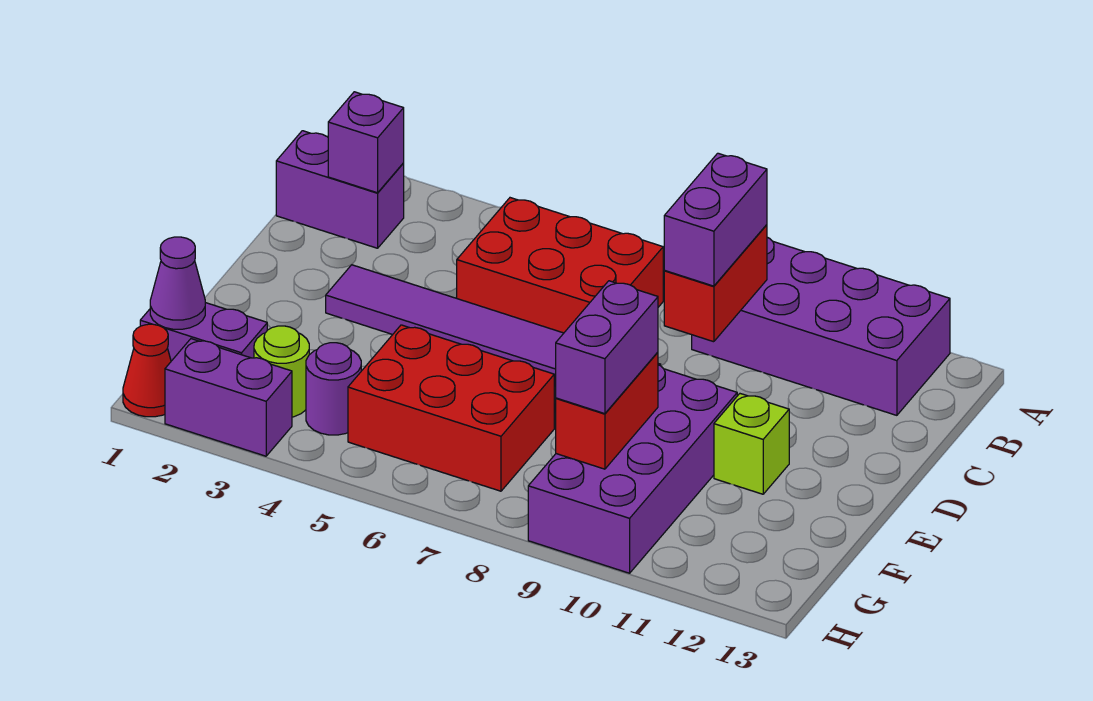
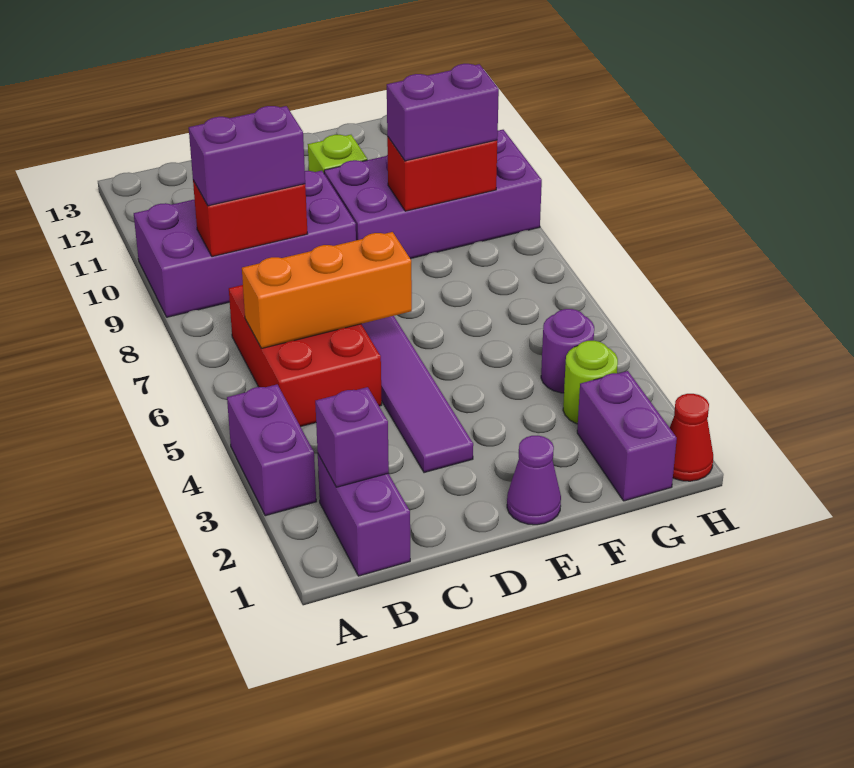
purple brick A9:B12 level 1 -> purple brick A9:D10 level 1
none -> orange brick B6:D6 level 2
red brick F5:G7 level 1 -> none
purple cone G1 level 2 -> purple cone E1 level 1
purple brick H2:H3 level 1 -> purple brick A3:A4 level 1

